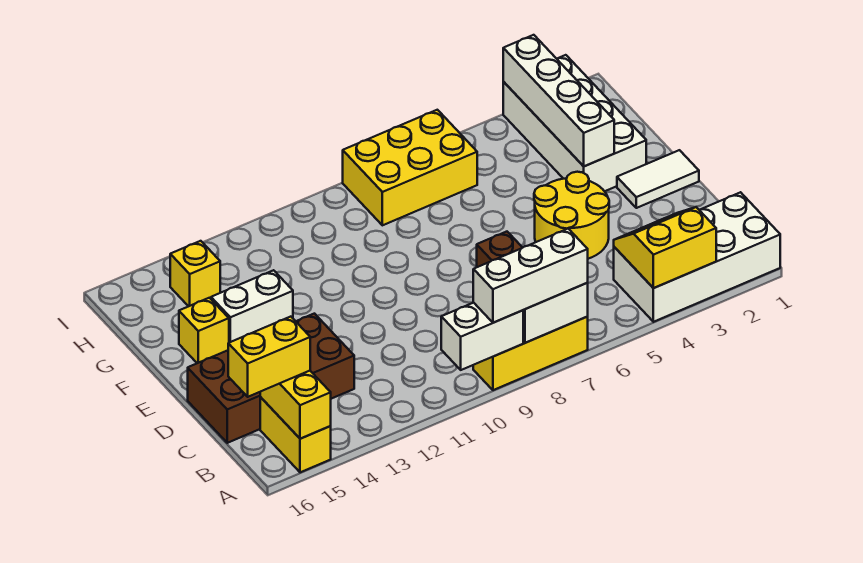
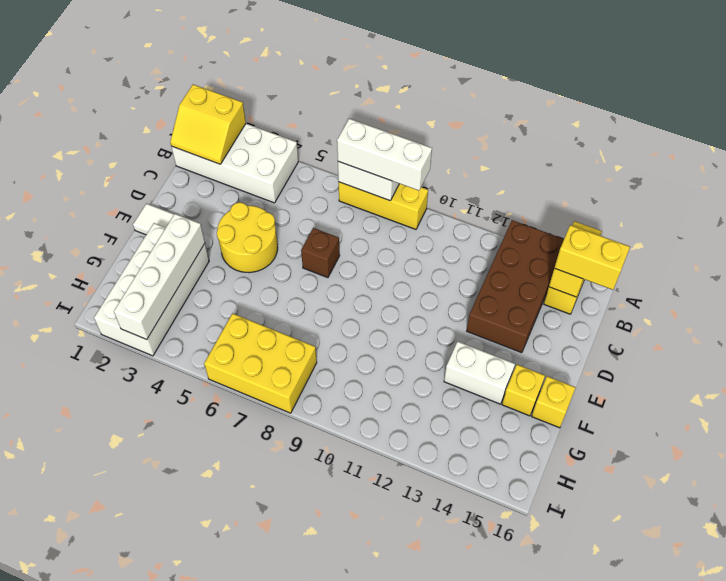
yellow slope A3:B4 level 2 top A -> yellow slope A1:B2 level 2 top A
white brick A9:A10 level 2 -> none
brown brick C13:D16 level 1 -> brown brick A13:D14 level 1
yellow brick H14 level 1 -> yellow brick F16 level 1

